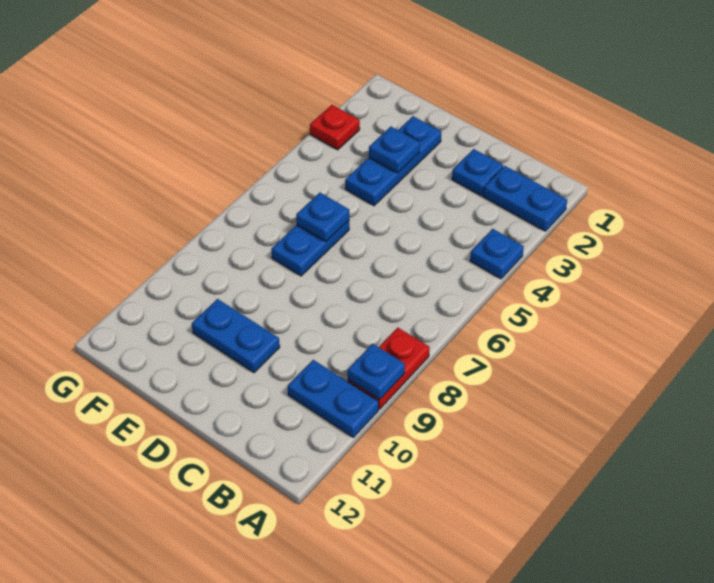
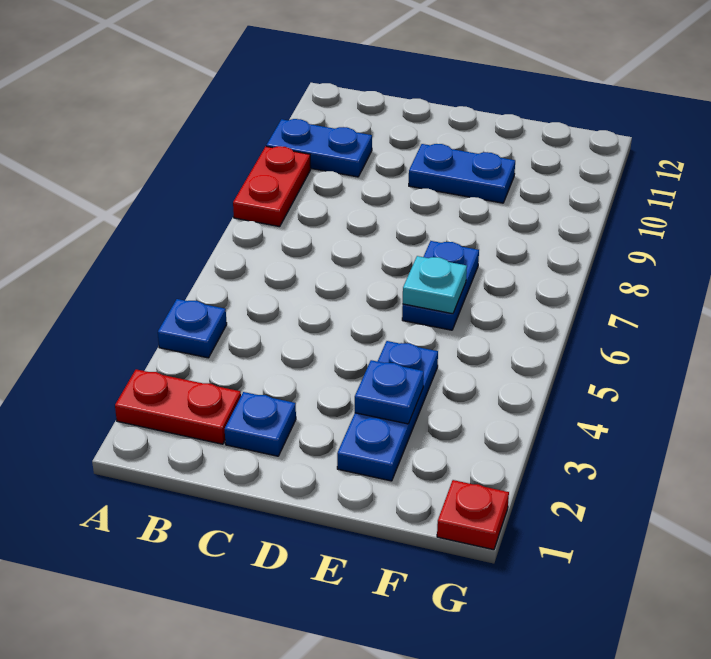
blue plate A2:B2 level 1 -> red plate A2:B2 level 1
blue plate A9 level 2 -> none
blue plate E6 level 2 -> cyan plate E6 level 2
red plate G3 level 1 -> red plate G1 level 1

